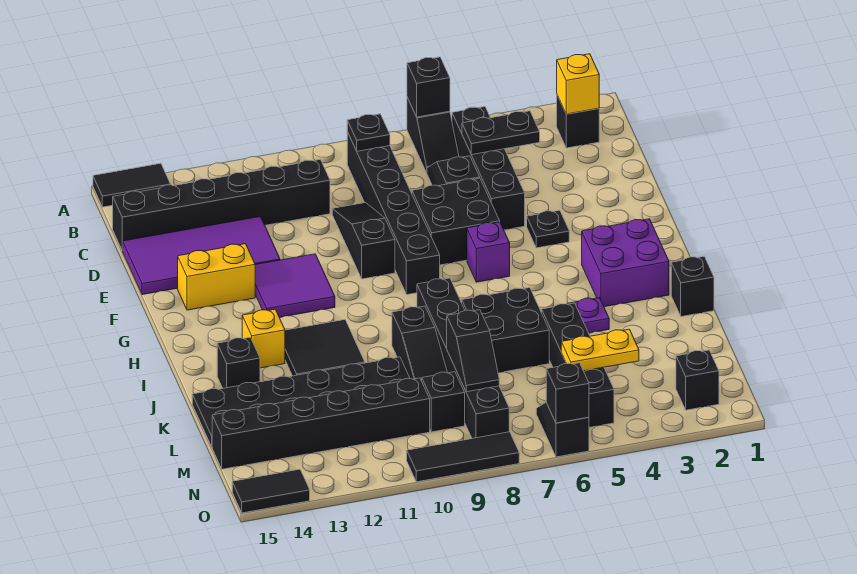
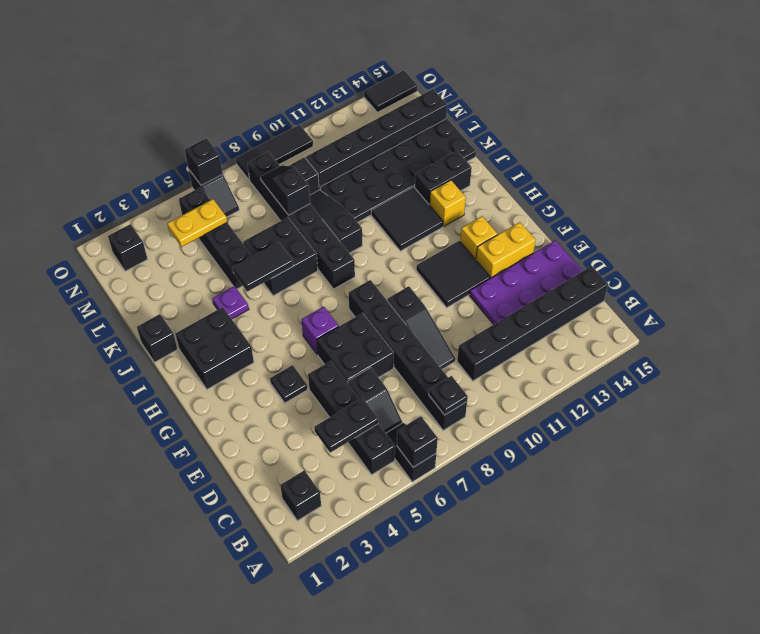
black tile A14:A15 level 1 -> black tile J5:J6 level 2
yellow brick B2 level 2 -> yellow brick G13 level 1
purple tile D12:E15 level 1 -> purple plate D12:E15 level 1
purple tile F11:G12 level 1 -> black tile F11:G12 level 1
purple brick H2:I3 level 1 -> black brick H2:I3 level 1
black brick J14 level 1 -> black brick J13:J14 level 1

